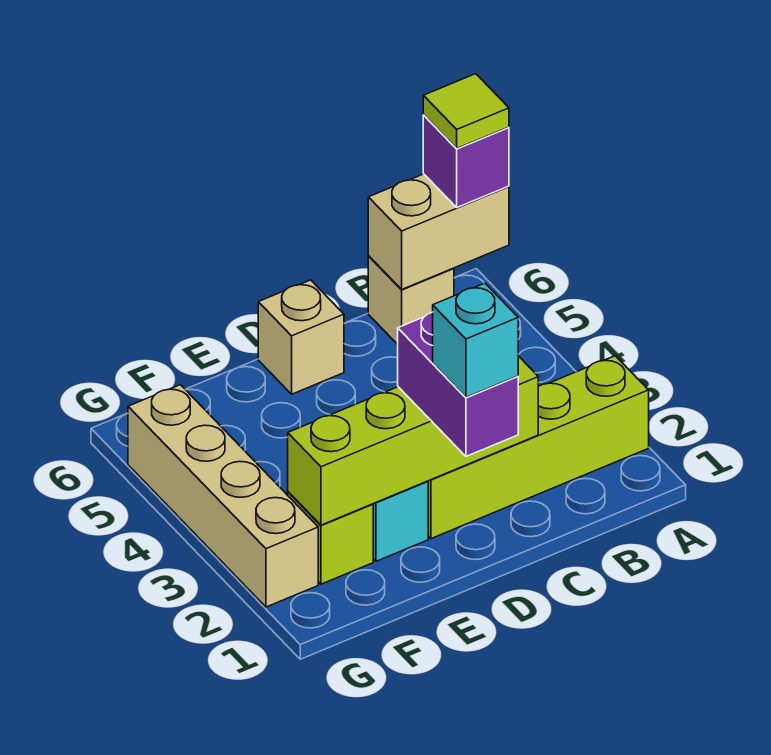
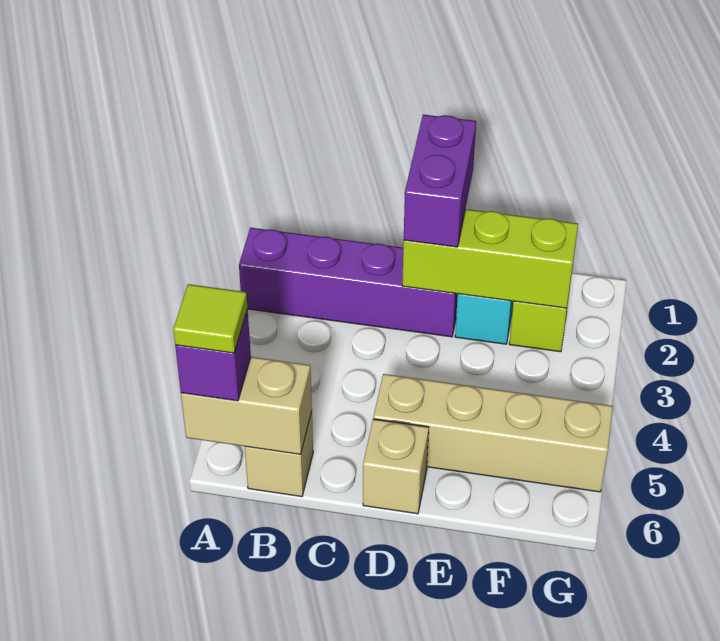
lime brick A2:D2 level 1 -> purple brick A2:D2 level 1
lime brick C2:F2 level 2 -> lime brick D2:F2 level 2
cyan brick D1 level 4 -> none
tan brick G2:G5 level 1 -> tan brick D5:G5 level 1

